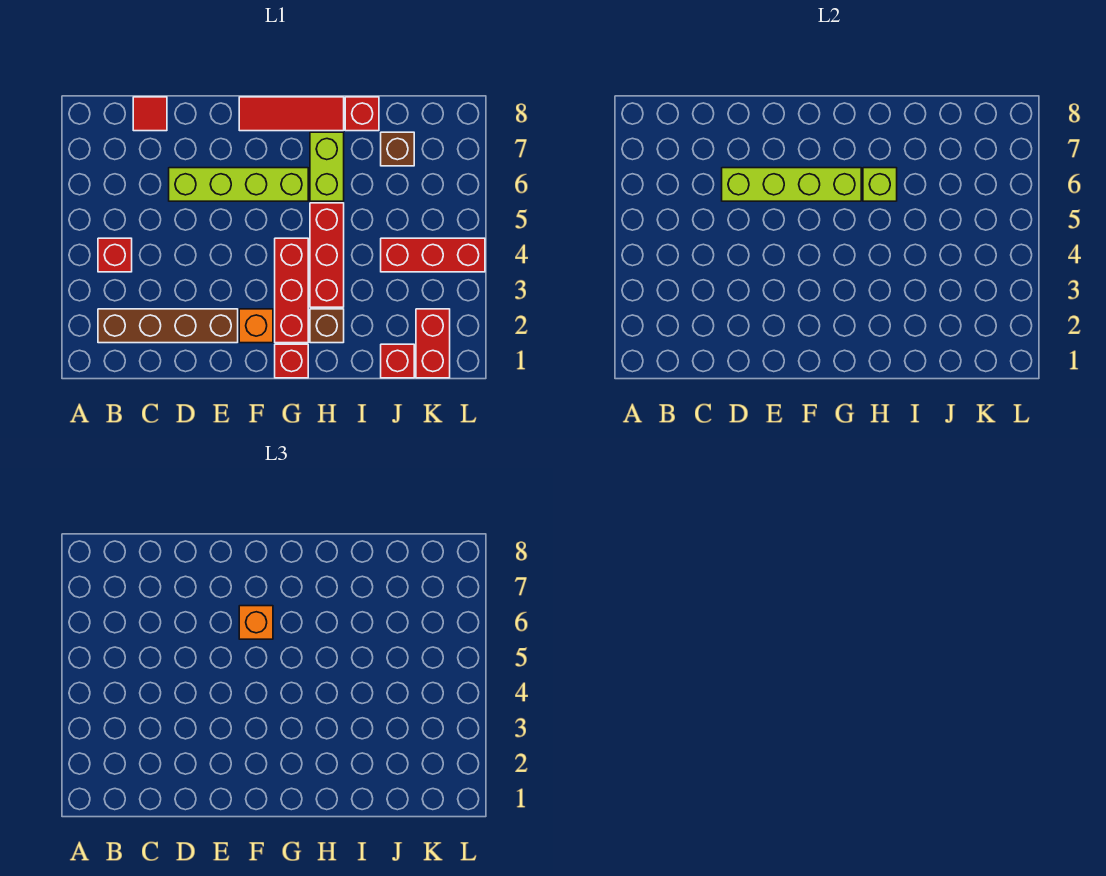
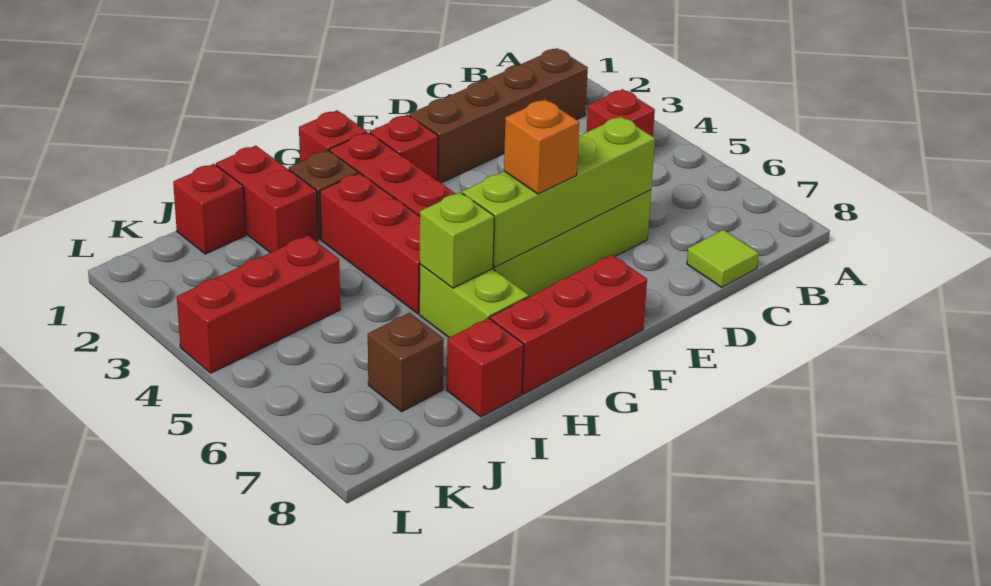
red tile C8 level 1 -> lime tile C8 level 1
orange brick F2 level 1 -> red brick F2 level 1
red tile F8:H8 level 1 -> red brick F8:H8 level 1
red brick K1:K2 level 1 -> red brick I1:I2 level 1

